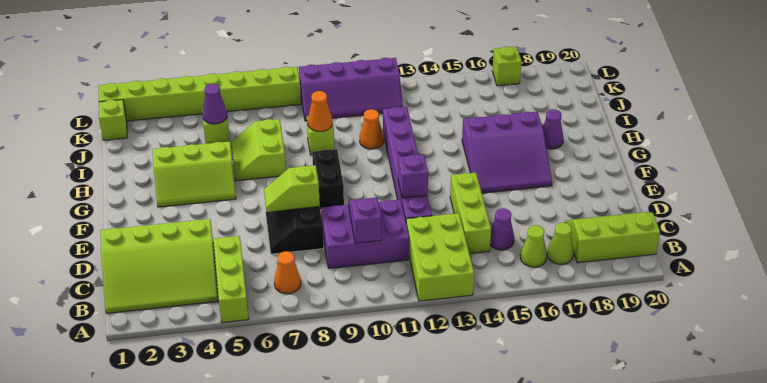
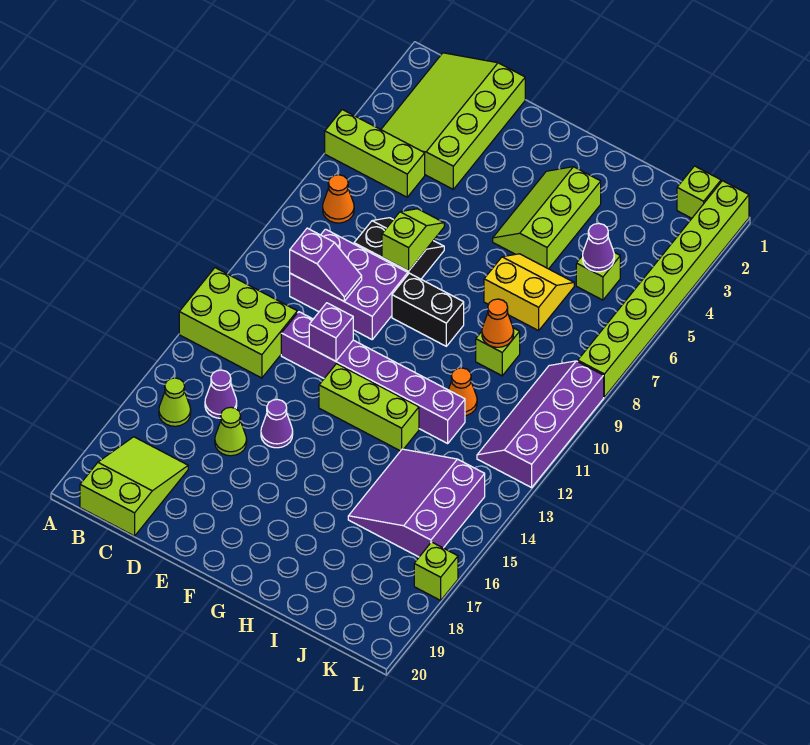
lime cone B17 level 1 -> lime cone D16 level 1
lime slope B18:C20 level 1 top B -> lime slope B18:C20 level 1 top 20
purple brick C9:D11 level 1 -> purple brick C9:E10 level 1
lime brick C14:E14 level 1 -> lime brick F13:H13 level 1
purple slope F15:H17 level 1 top H -> purple slope I14:K16 level 1 top K
lime slope H6:I7 level 1 top 7 -> yellow slope H6:I7 level 1 top 7
purple cone H18 level 1 -> purple cone E15 level 1

